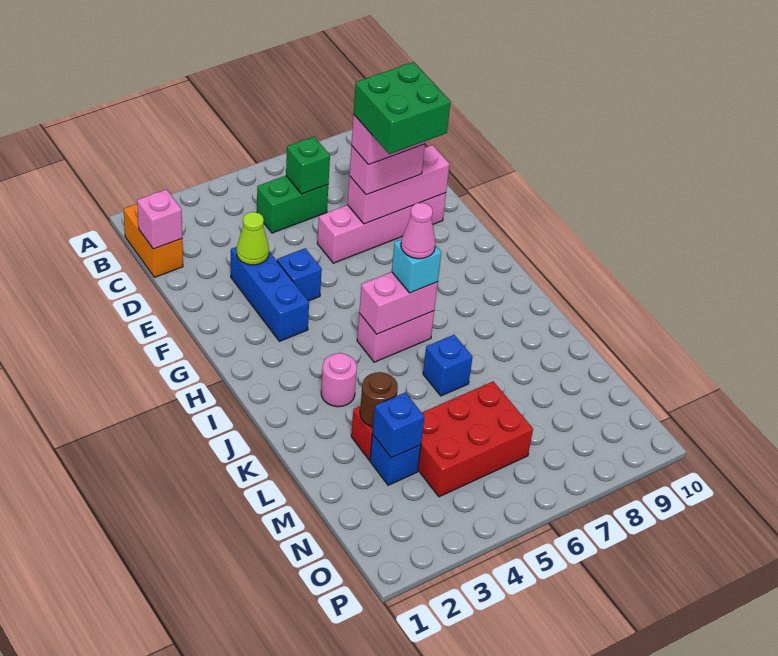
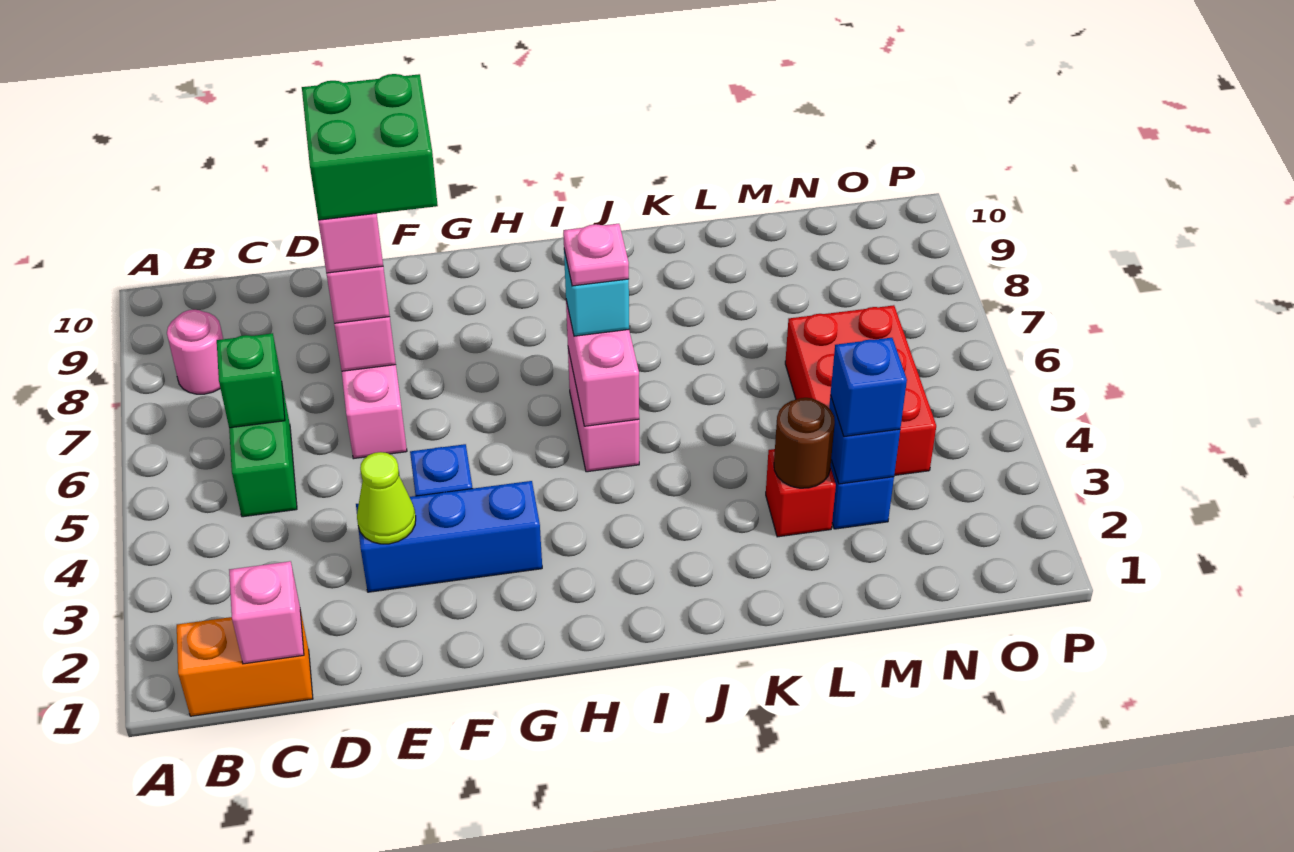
pink cone I6 level 4 -> pink plate I6 level 4
pink round brick J3 level 1 -> pink round brick B8 level 1
blue brick K6 level 1 -> blue brick M3 level 3

